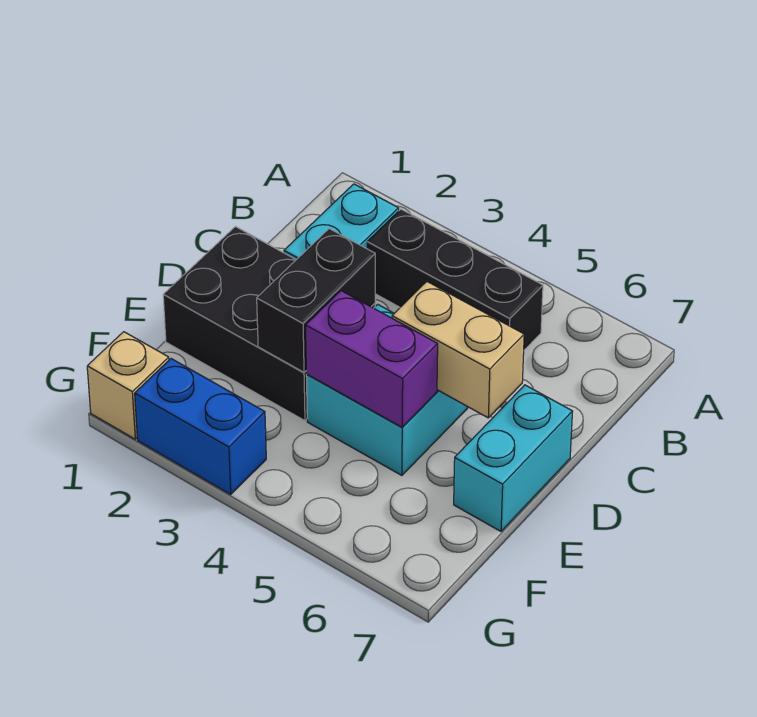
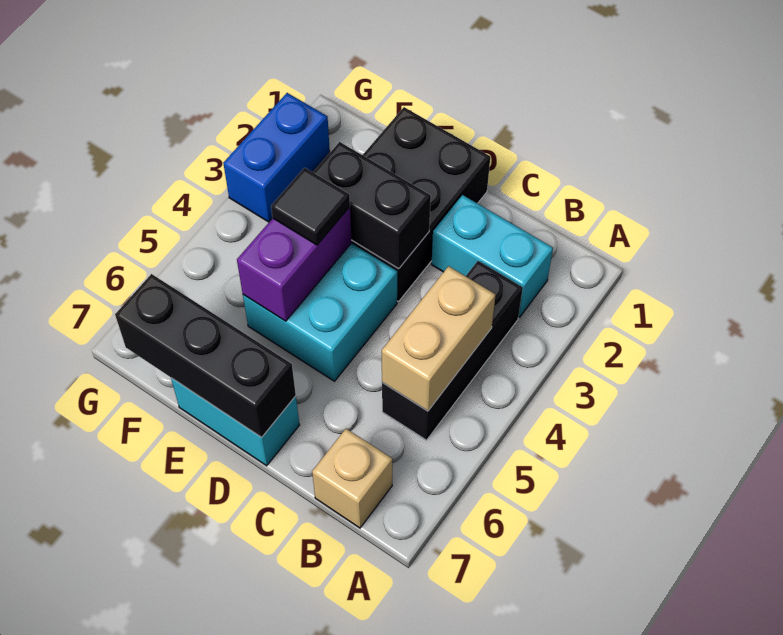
tan brick D5:D6 level 2 -> tan brick B4:B5 level 2
none -> black brick D7:F7 level 2
none -> black tile E4 level 3
tan brick G1 level 1 -> tan brick B7 level 1

